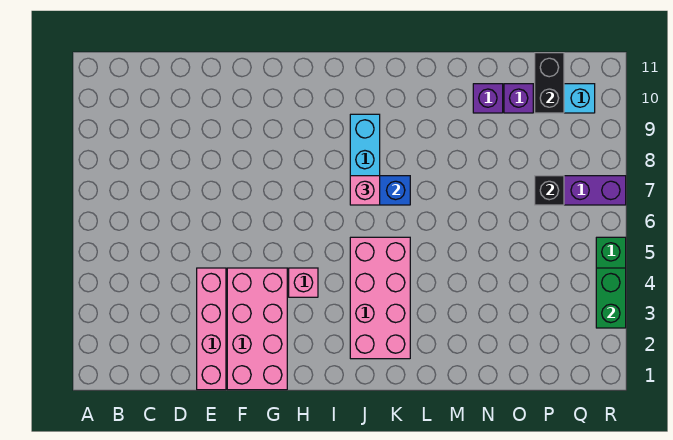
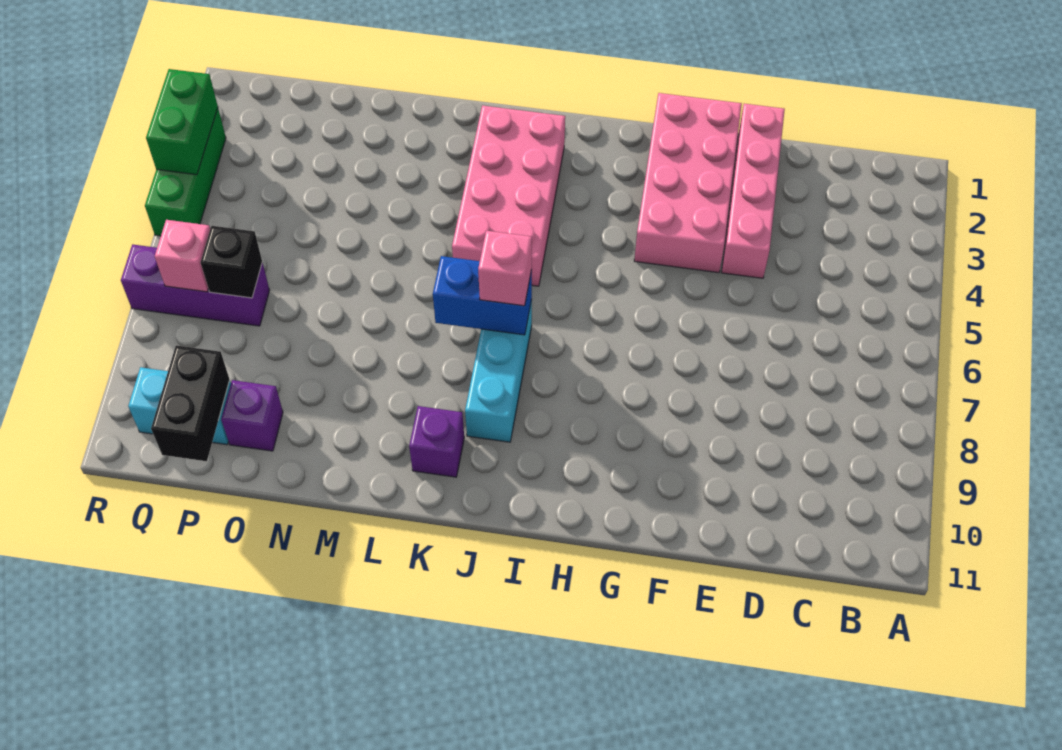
pink brick H4 level 1 -> pink brick Q7 level 2
purple brick N10 level 1 -> purple brick K10 level 1

